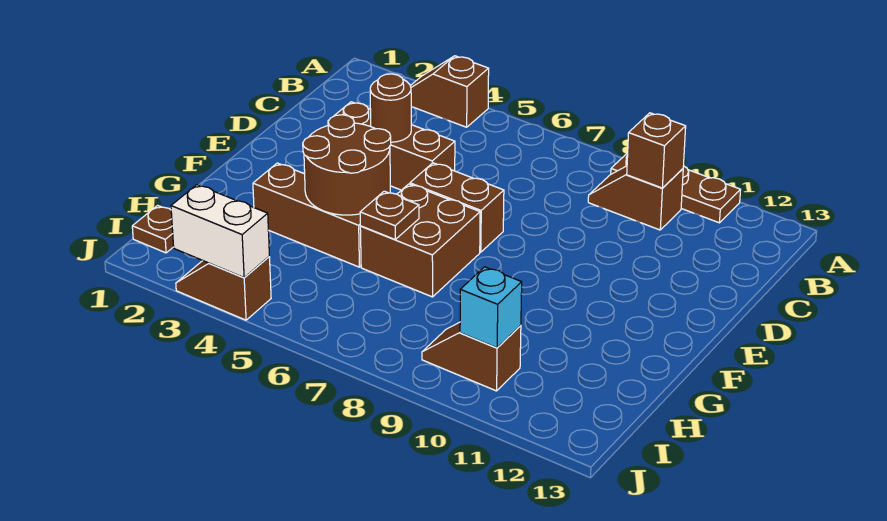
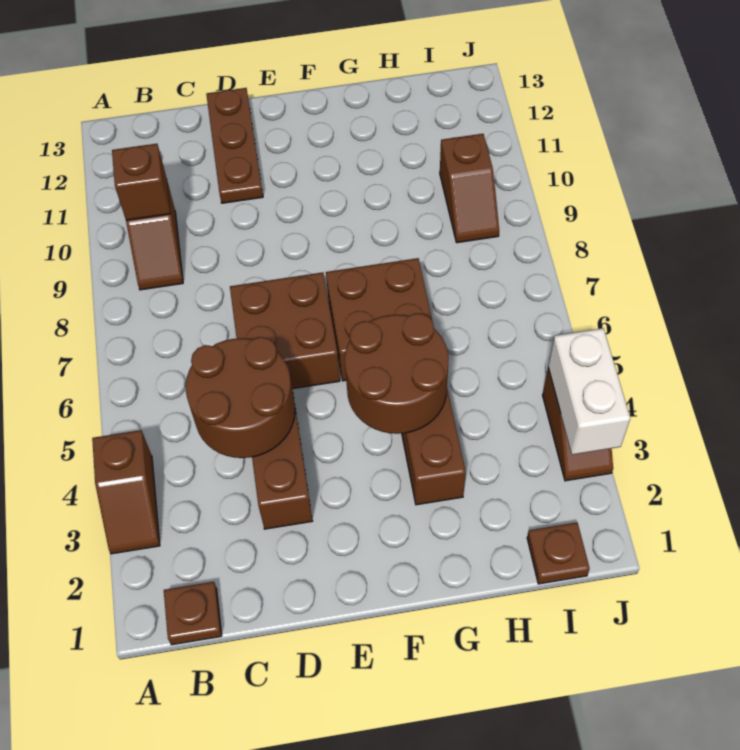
brown plate A9:A11 level 1 -> brown plate D11:D13 level 1
brown round brick D4 level 2 -> brown round brick C4:D5 level 2
brown brick E6:E7 level 1 -> brown brick D6:E7 level 1
brown plate G6 level 2 -> brown plate B1 level 1
cyan brick I10 level 2 -> none

